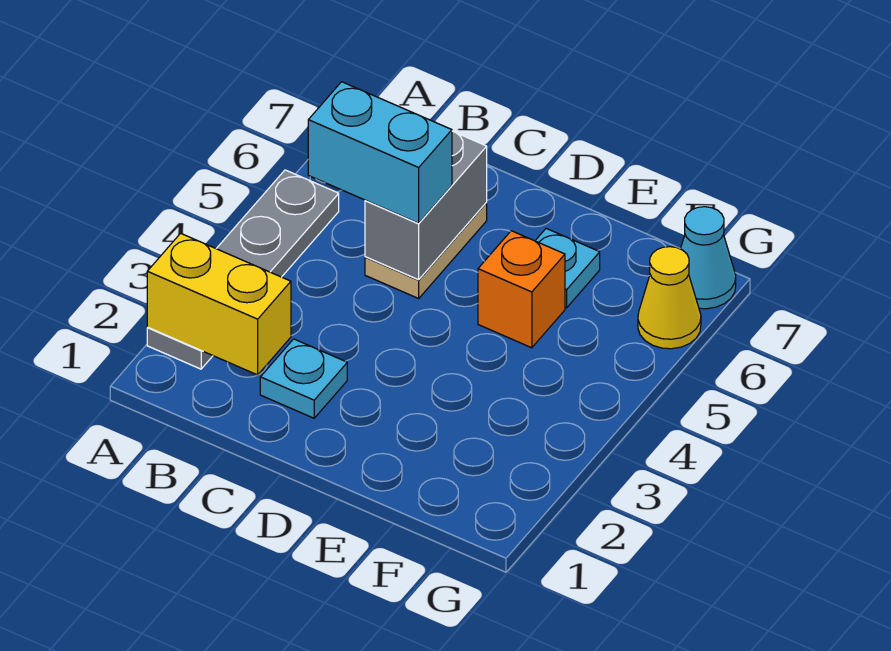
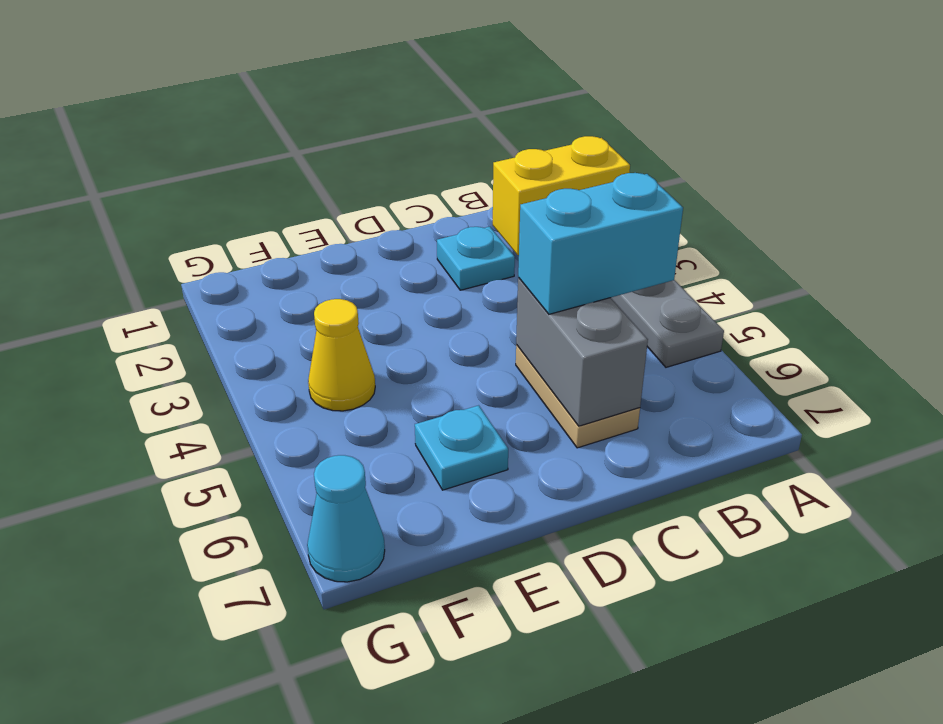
orange brick E5 level 1 -> none
yellow cone G6 level 1 -> yellow cone F4 level 1

